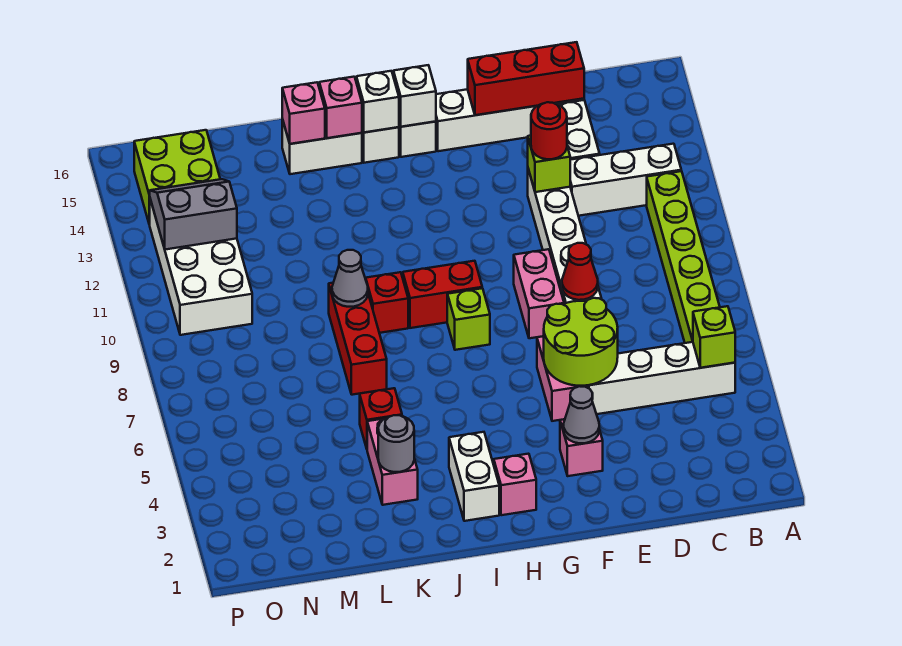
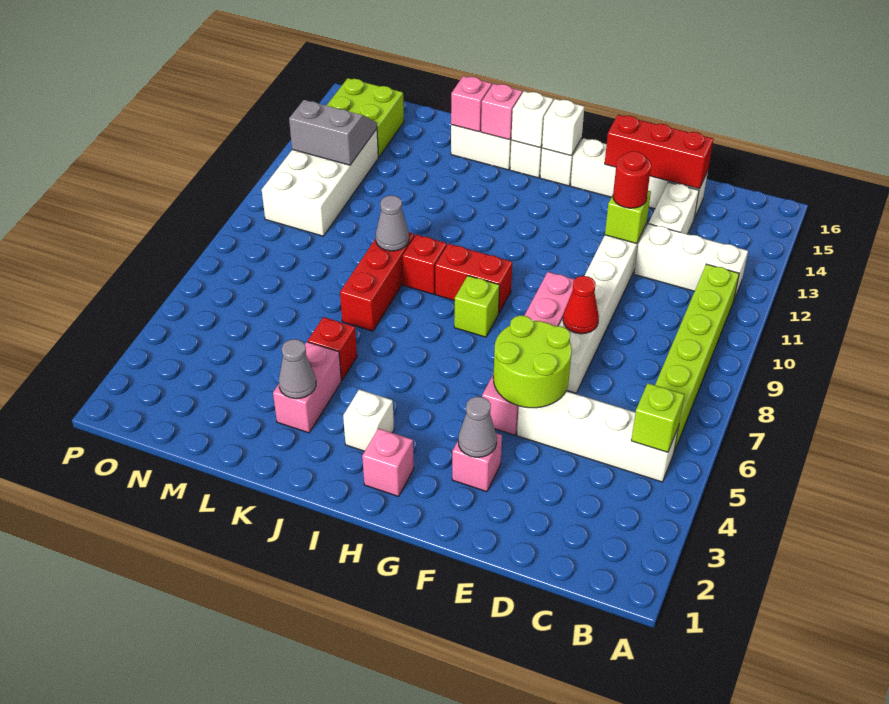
white brick I2:I3 level 1 -> white brick I3 level 1
grey round brick K3 level 2 -> grey cone K3 level 2

